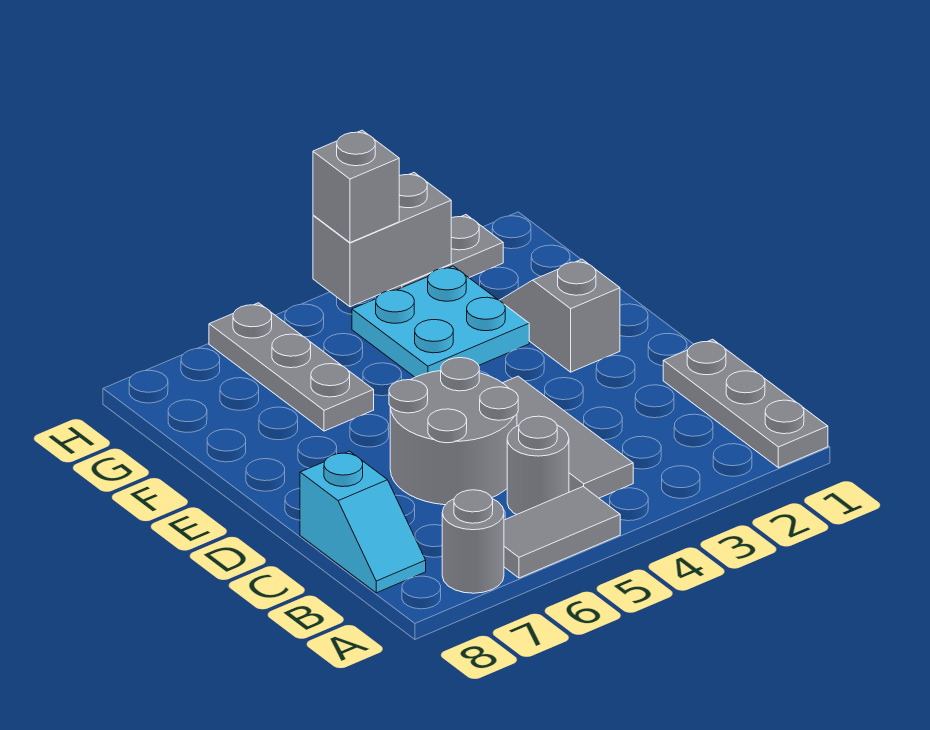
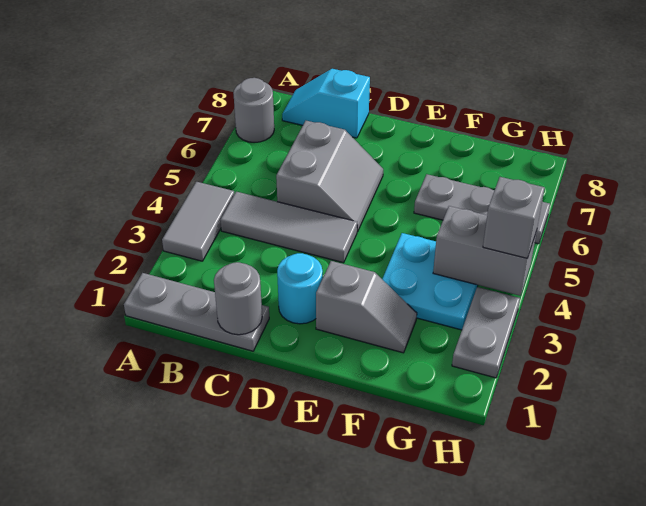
grey tile A5:A6 level 1 -> grey tile A3:A4 level 1
grey round brick B5 level 1 -> grey round brick C1 level 2
grey round brick C5:D6 level 1 -> grey slope C5:D6 level 1 top C
none -> cyan round brick D2 level 1
grey brick H3:H4 level 2 -> grey brick G4:H4 level 2

